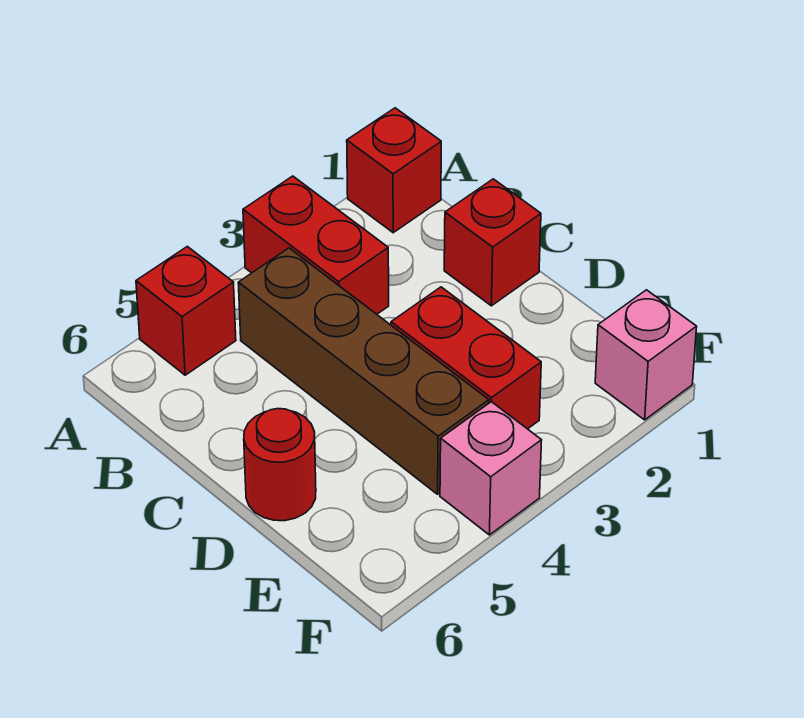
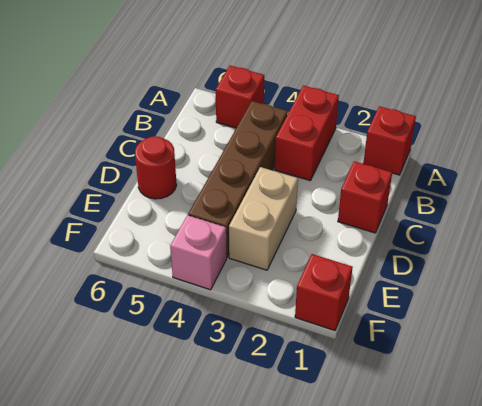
red brick D3:E3 level 1 -> tan brick D3:E3 level 1
pink brick F1 level 1 -> red brick F1 level 1

